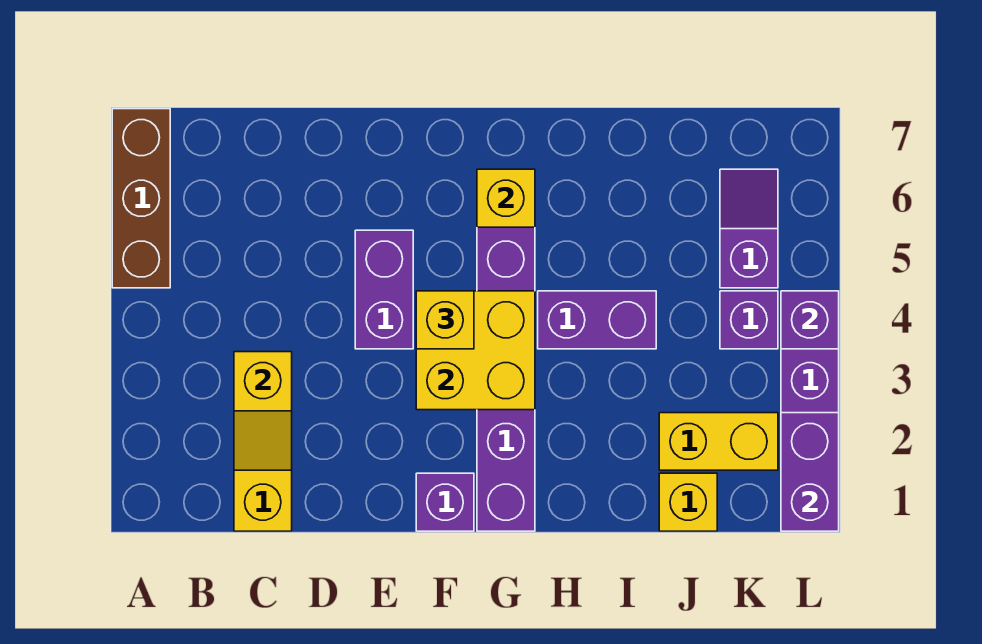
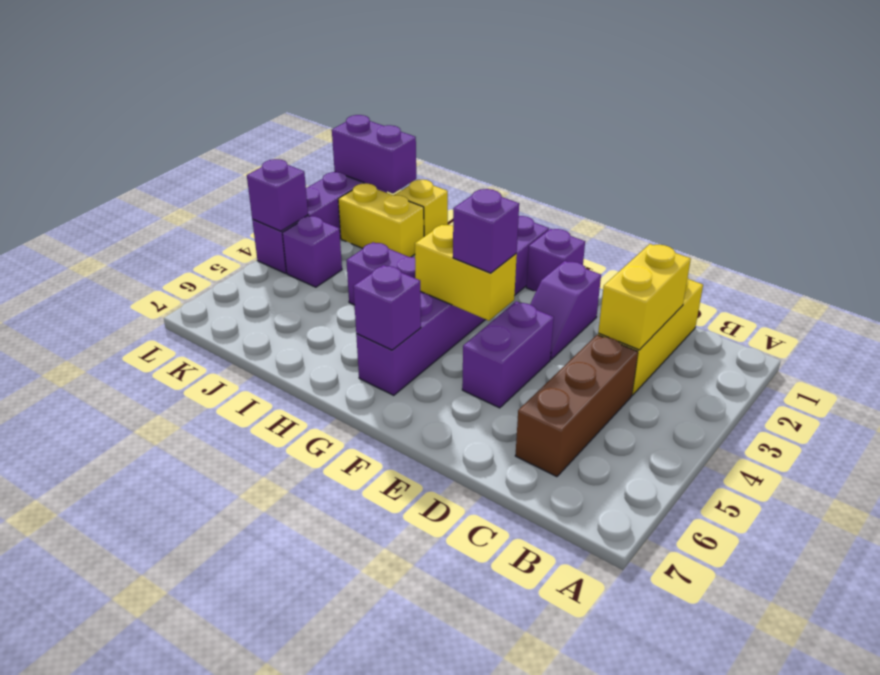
brown brick A5:A7 level 1 -> brown brick C4:C6 level 1
yellow slope C2:C3 level 2 top 3 -> yellow brick C2:C3 level 2
yellow brick F3:G4 level 2 -> yellow brick F4:G4 level 2
yellow brick F4 level 3 -> purple brick F4 level 3
yellow brick G6 level 2 -> purple brick G6 level 2
purple slope K5:K6 level 1 top 5 -> purple slope E2:E3 level 1 top 2
purple brick L1:L2 level 2 -> purple brick K1:L1 level 2

